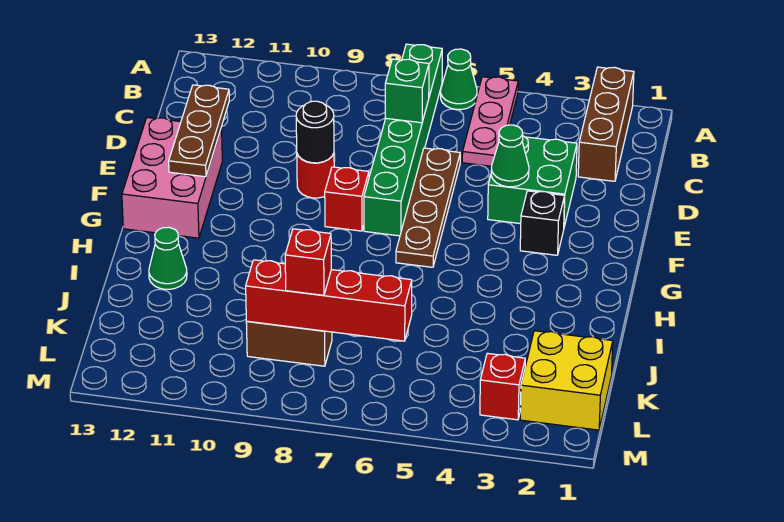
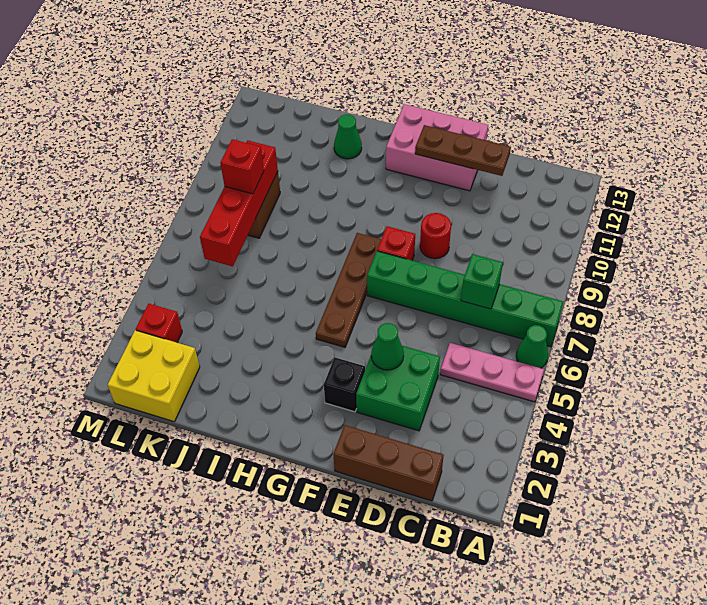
brown brick A2:C2 level 1 -> brown brick C1:E1 level 1
brown plate D6:G6 level 1 -> brown plate G5:G8 level 1
black round brick E9 level 2 -> none

